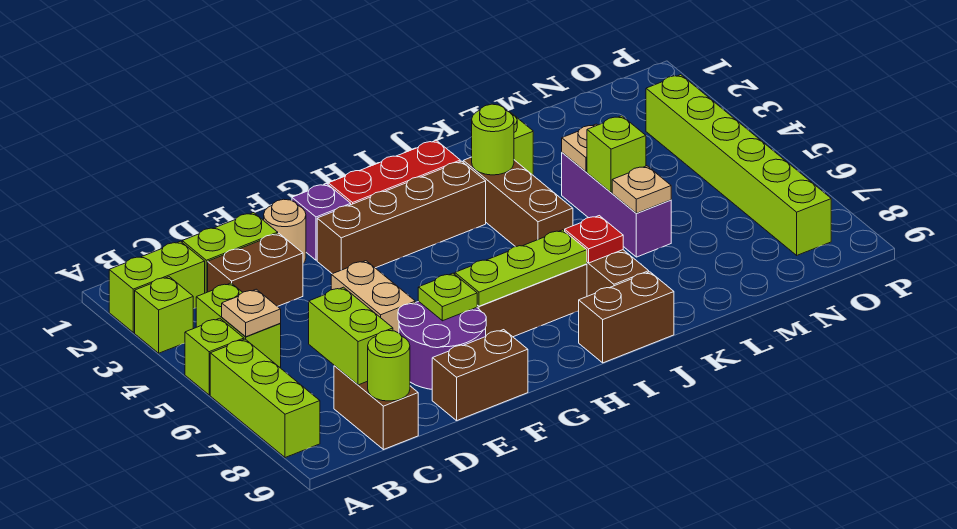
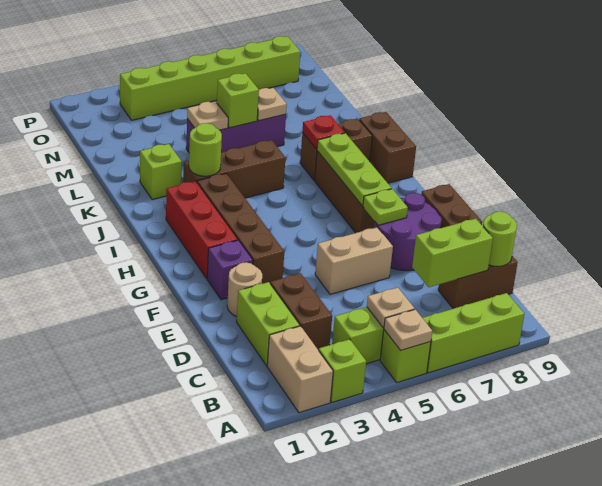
lime brick A2:B2 level 1 -> tan brick A2:B2 level 1
none -> tan plate A5 level 2

